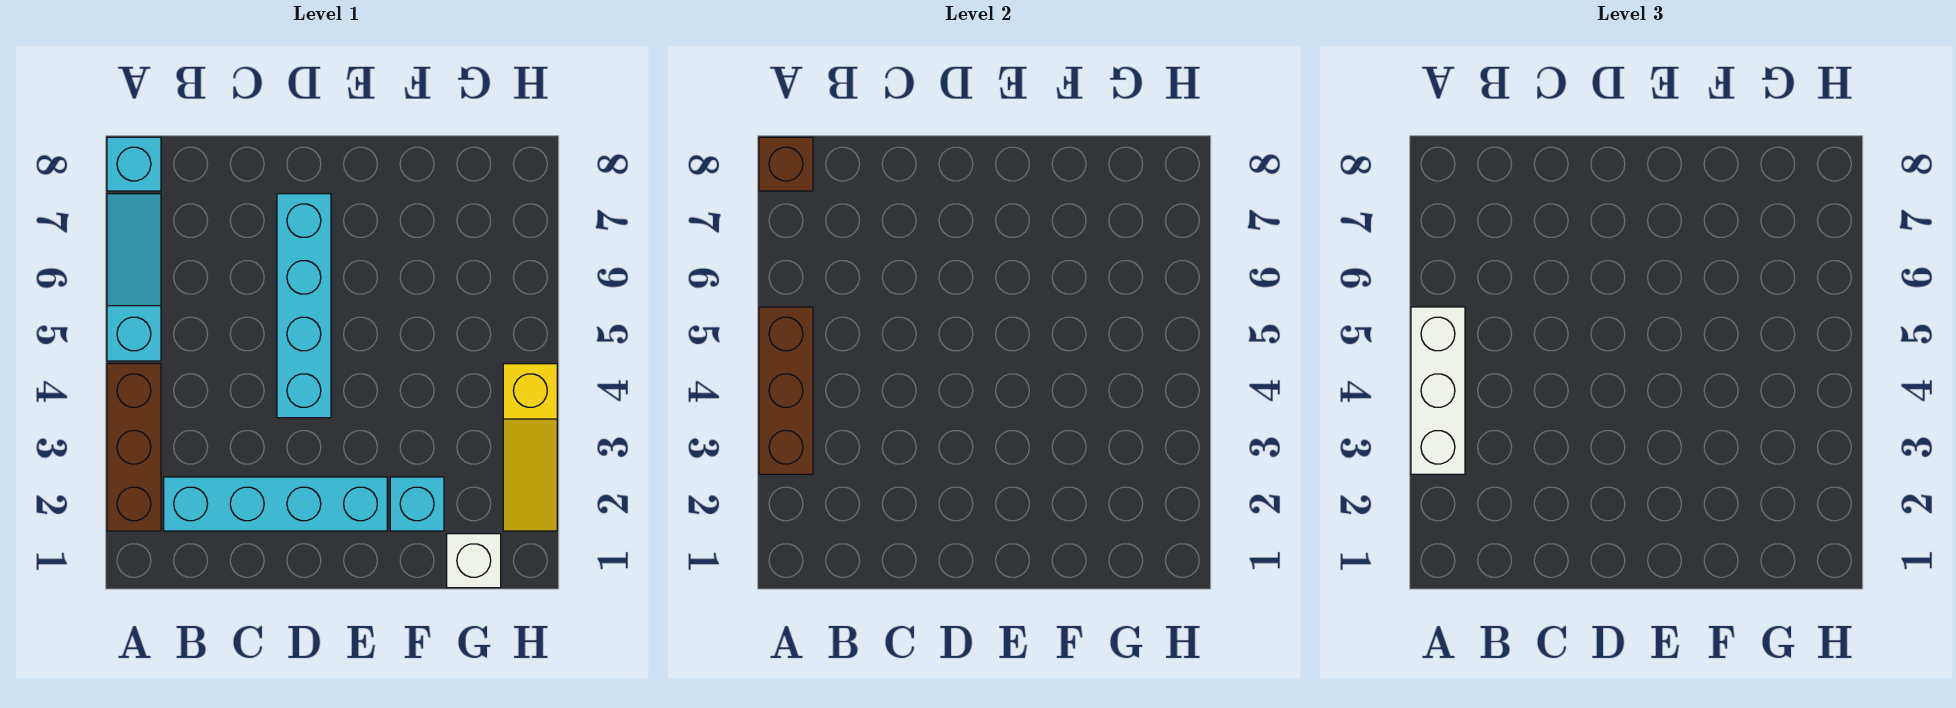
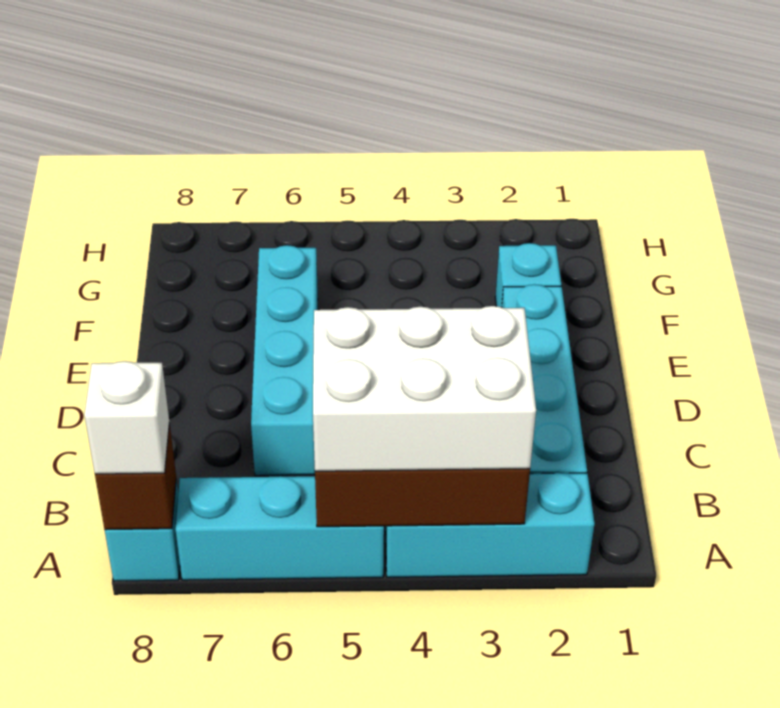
brown brick A2:A4 level 1 -> cyan brick A2:A4 level 1
white brick A3:A5 level 3 -> white brick A3:B5 level 3
cyan slope A5:A7 level 1 top 5 -> cyan brick A5:A7 level 1
cyan brick D4:D7 level 1 -> cyan brick C6:F6 level 1
white brick G1 level 1 -> white brick A8 level 3
yellow slope H2:H4 level 1 top 4 -> none

